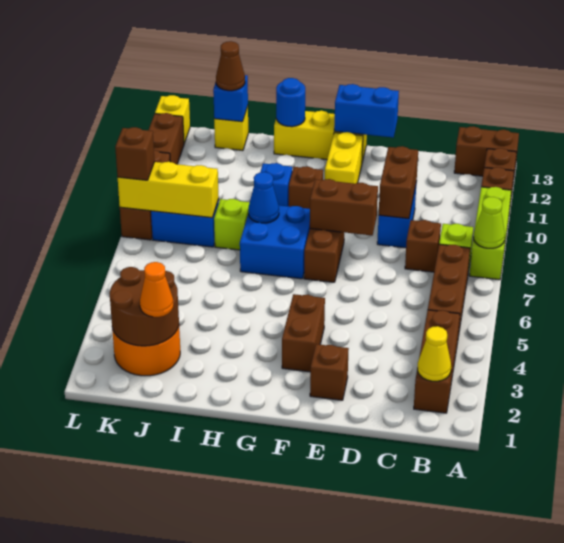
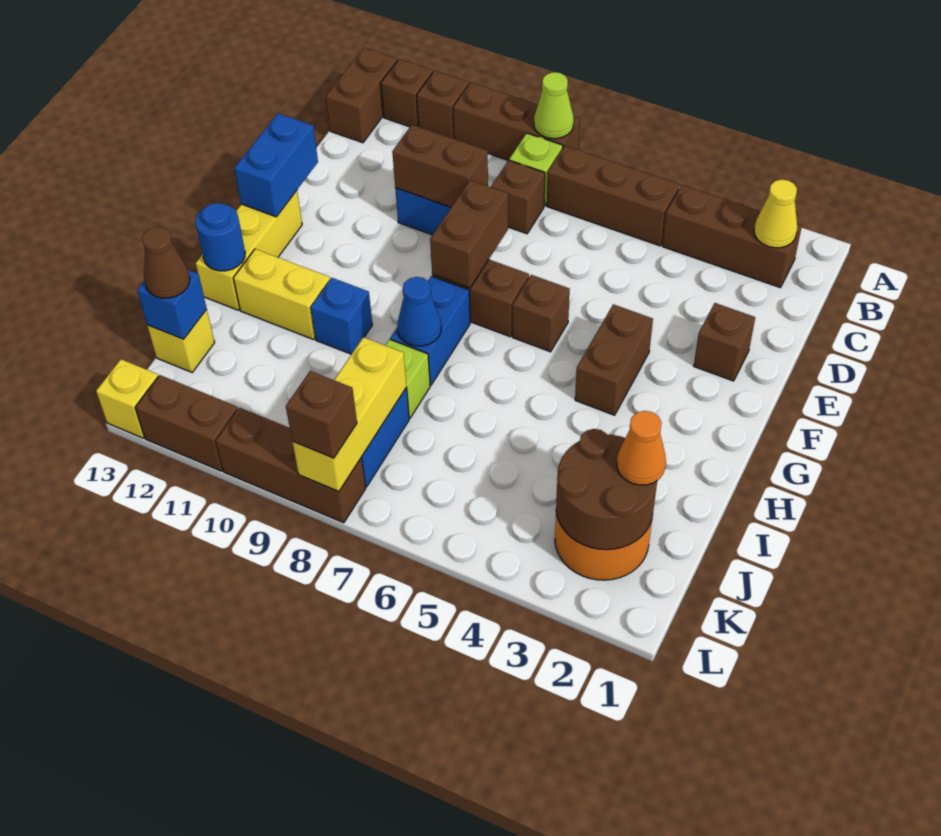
lime brick A8:A10 level 1 -> brown brick A8:A10 level 1
brown brick F3:F4 level 1 -> brown brick F4:G4 level 1
yellow brick F11:F12 level 1 -> yellow brick H11:H12 level 1
blue brick G7:H8 level 1 -> blue brick G8:H8 level 1
brown brick G10 level 1 -> brown brick F6 level 1

